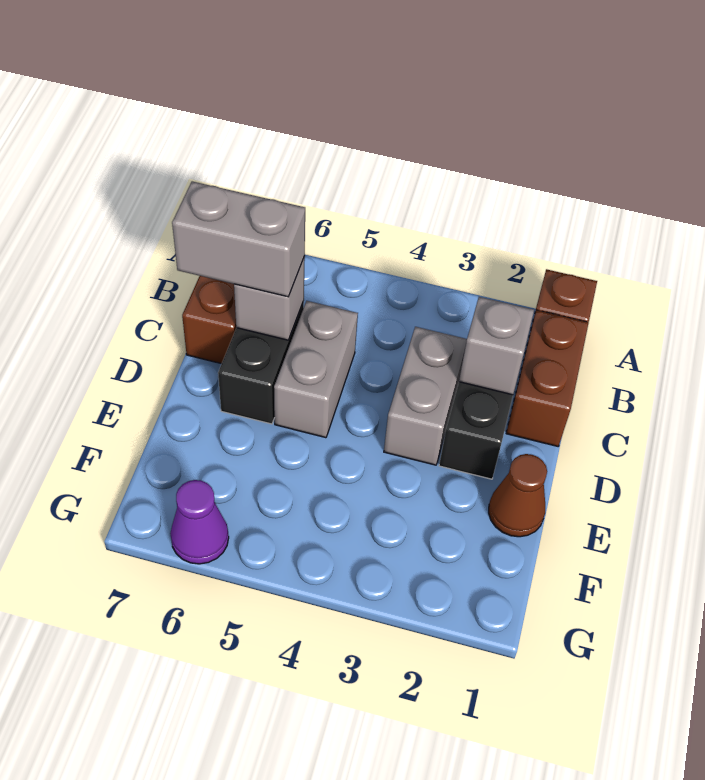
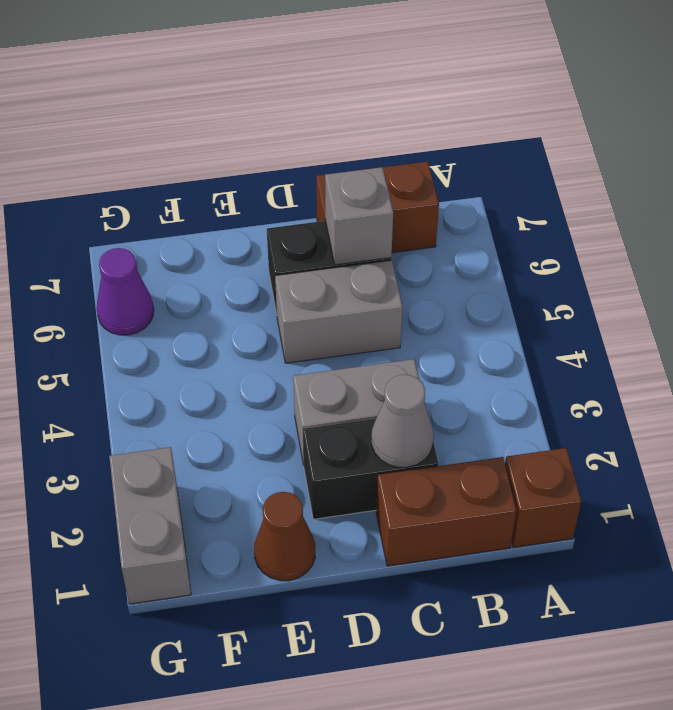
grey brick C2 level 2 -> grey cone C2 level 2
grey brick C6:C7 level 3 -> grey brick G1:G2 level 1

